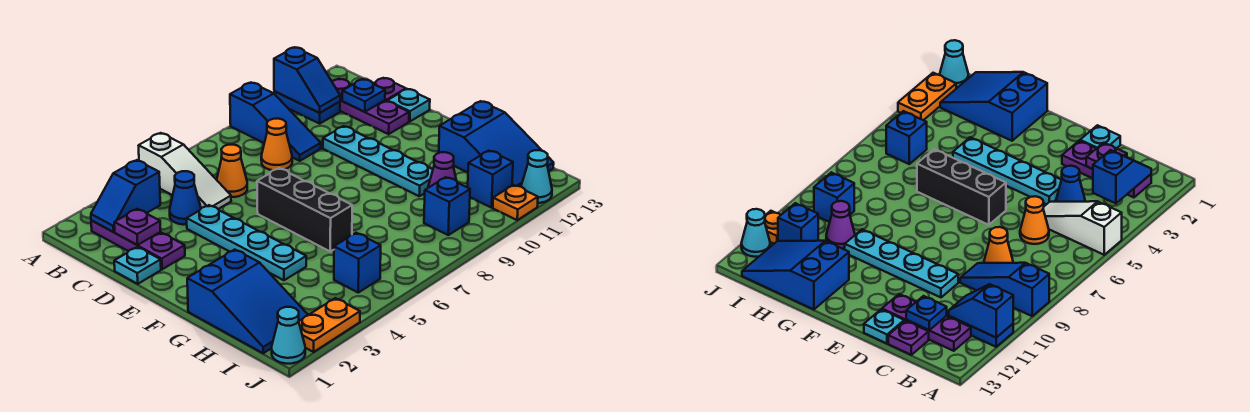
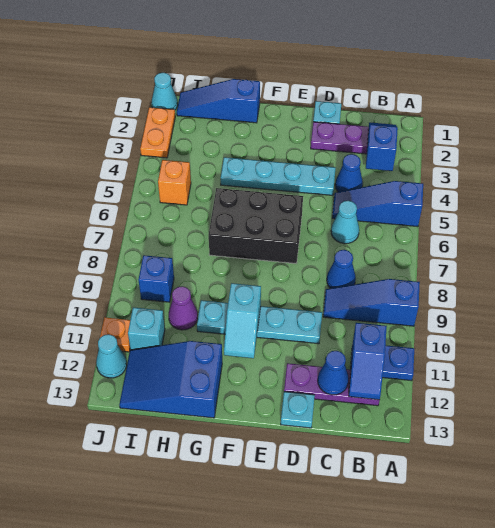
white slope A5:C5 level 1 top A -> blue slope A5:C5 level 1 top A
blue slope A11:B11 level 2 top A -> blue slope B11:B12 level 2 top 11
purple plate C2 level 2 -> none
orange cone C6 level 1 -> cyan cone C6 level 1
orange cone C8 level 1 -> blue cone C8 level 1
blue plate C12 level 2 -> blue cone C12 level 2
purple plate C13 level 1 -> none
black brick E6:G6 level 1 -> black brick E6:G7 level 1
none -> cyan slope F10:F11 level 2 top 10
blue slope G1:I2 level 1 top G -> blue slope G1:I1 level 1 top G
blue brick I5 level 1 -> orange brick I5 level 1
blue brick I11 level 1 -> cyan brick I11 level 1

